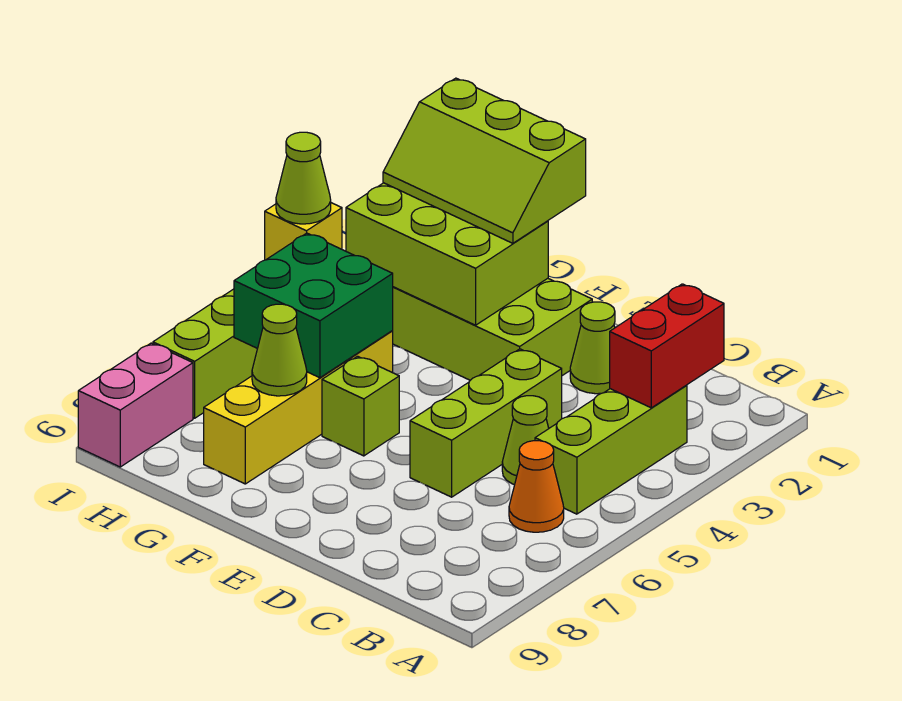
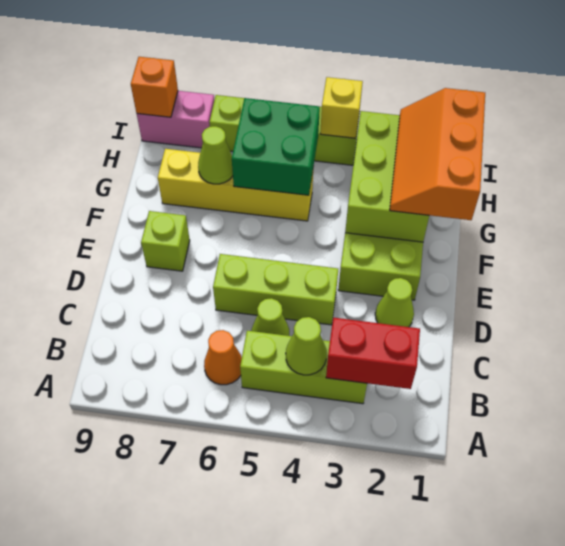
lime slope F1:H2 level 3 top 1 -> orange slope F1:H2 level 3 top 1
lime brick F6 level 1 -> lime brick E8 level 1
lime cone I4 level 3 -> lime cone B4 level 2
none -> orange brick I9 level 2

